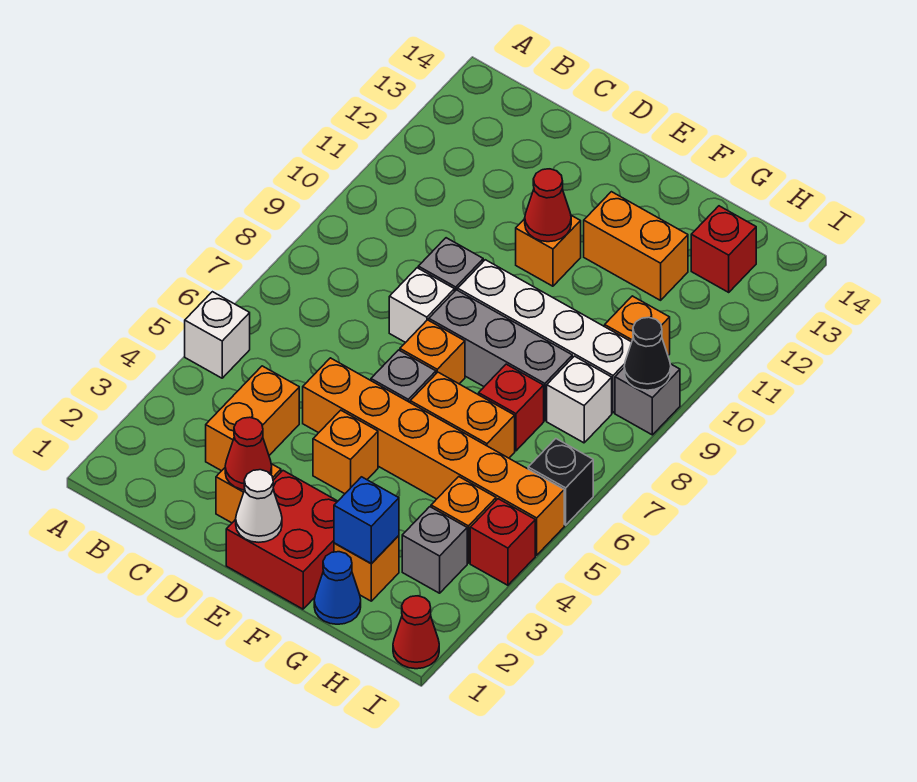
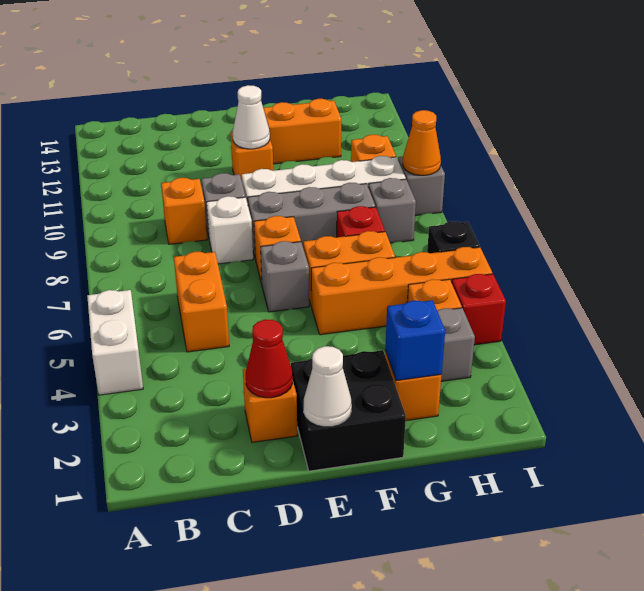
white brick A5 level 1 -> white brick A4:A5 level 1
orange brick C3:C4 level 1 -> orange brick C5:C6 level 1
orange brick D5:I5 level 1 -> orange brick F5:I5 level 1
red brick E1:F2 level 1 -> black brick E1:F2 level 1
orange brick E4 level 1 -> orange brick C9 level 1
red cone E11 level 2 -> white cone E11 level 2
blue cone G1 level 1 -> none
white brick H8 level 1 -> grey brick H8 level 1
red brick H13 level 1 -> none
red cone I1 level 1 -> none
black cone I9 level 2 -> orange cone I9 level 2

